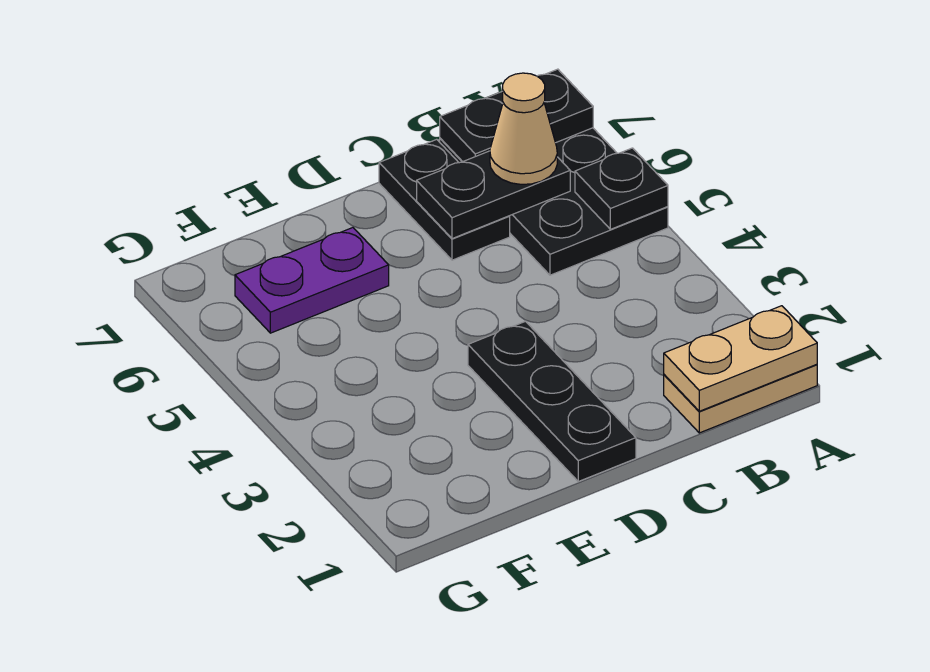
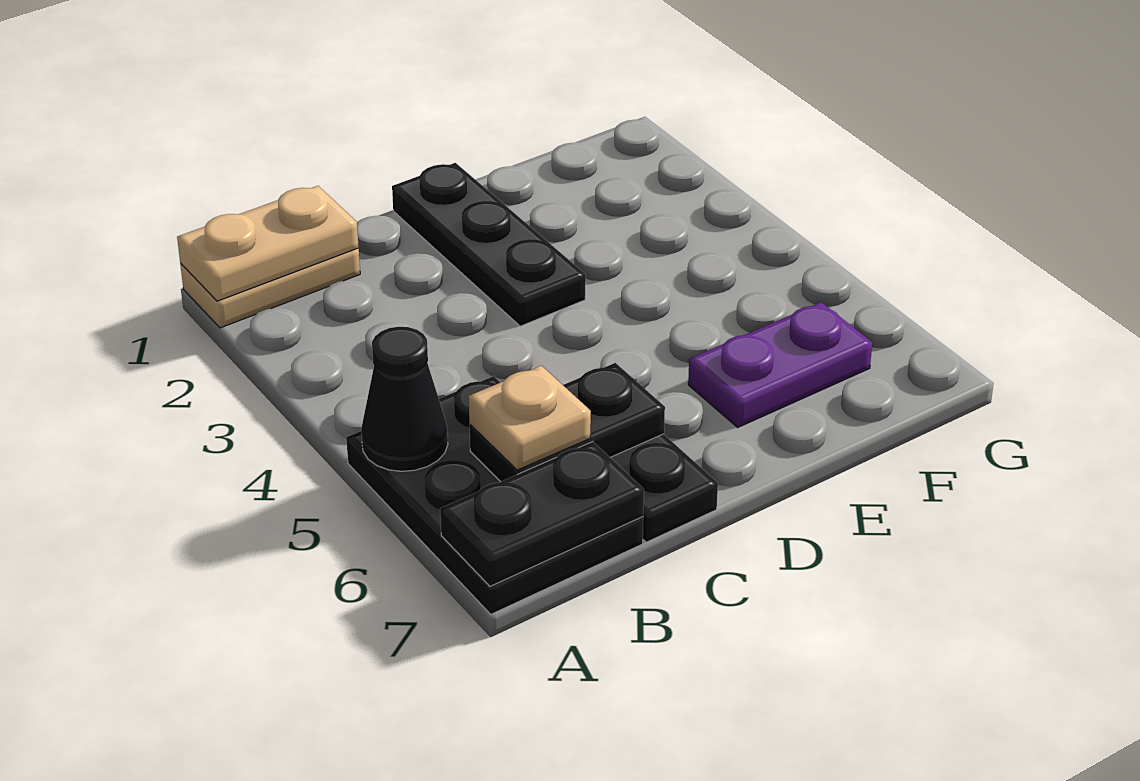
black plate A5 level 2 -> black cone A5 level 2
tan cone B6 level 3 -> tan plate B6 level 3

